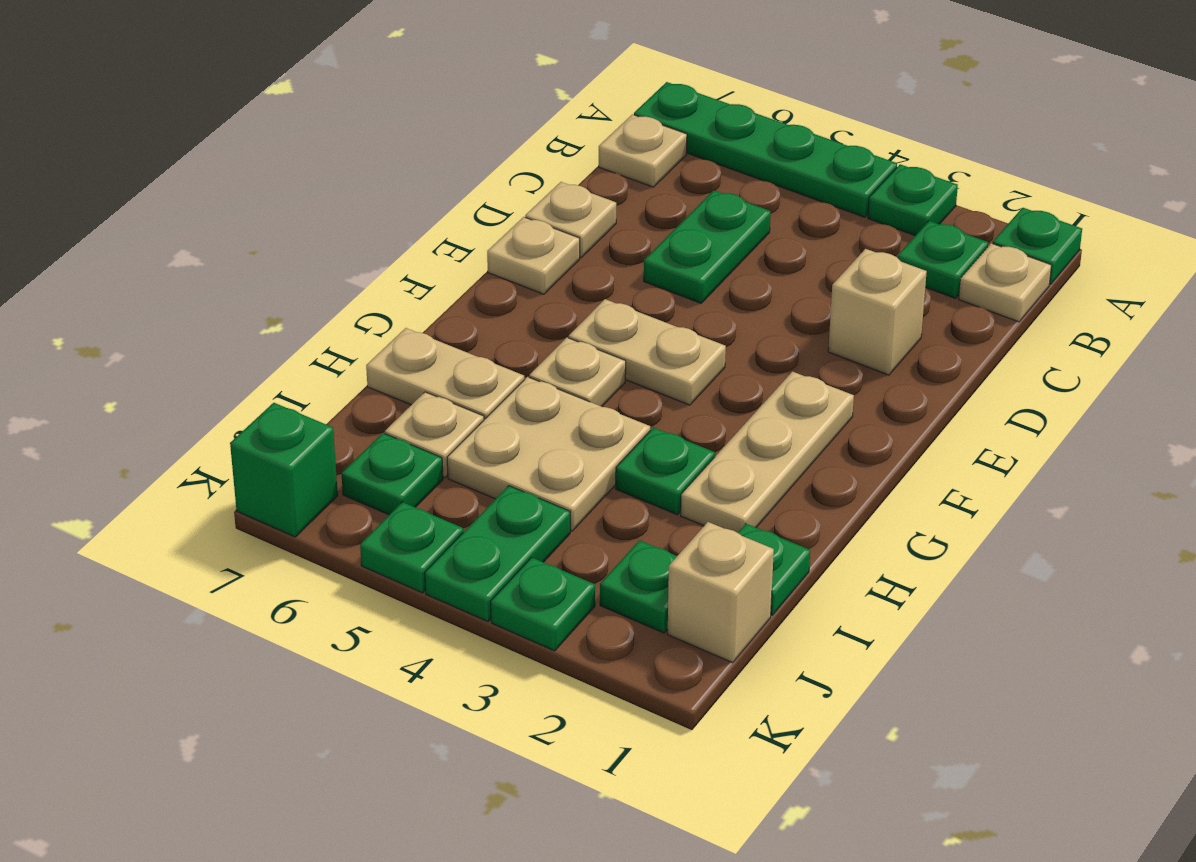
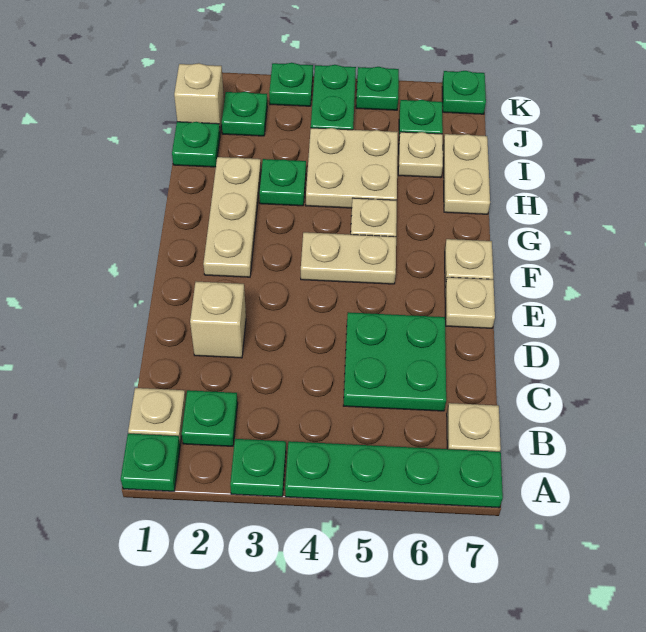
green plate C5:D5 level 1 -> green plate C5:D6 level 1
tan plate D7 level 1 -> tan plate F7 level 1
tan plate H6:H7 level 1 -> tan plate H7:I7 level 1
green brick K7 level 1 -> green plate K7 level 1

